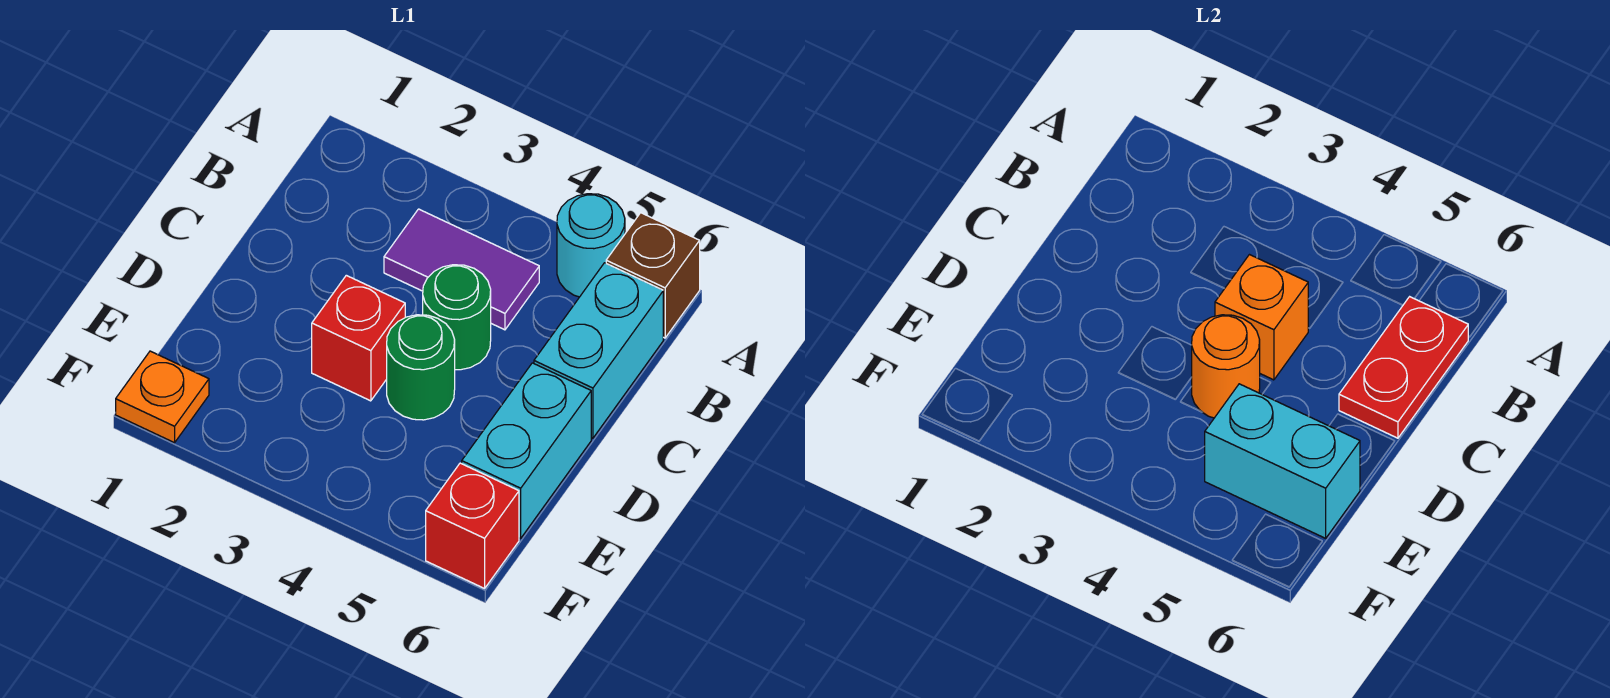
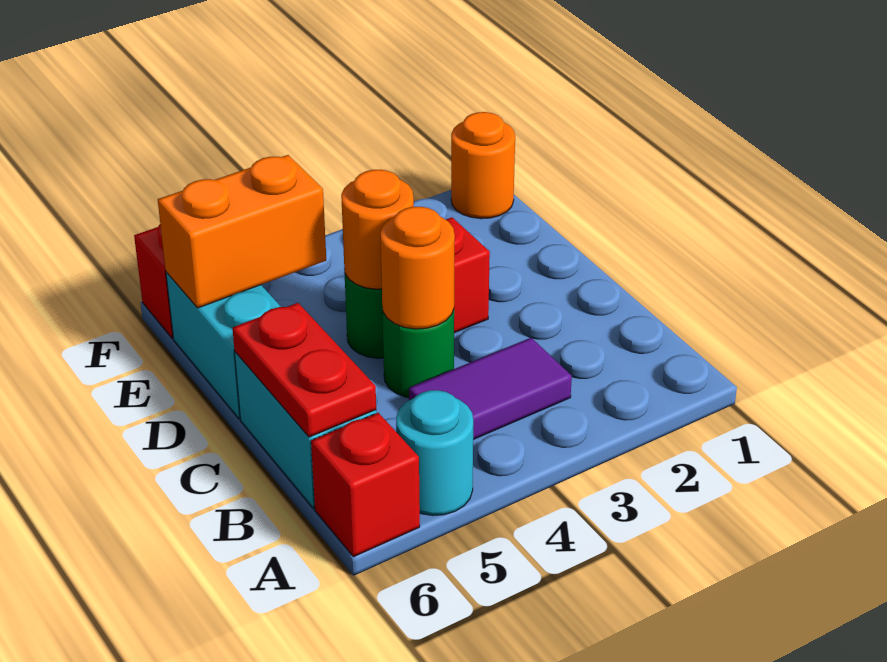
brown brick A6 level 1 -> red brick A6 level 1
orange brick C4 level 2 -> orange round brick C4 level 2
cyan brick E5:E6 level 2 -> orange brick E5:E6 level 2
orange plate F1 level 1 -> orange round brick F1 level 1

